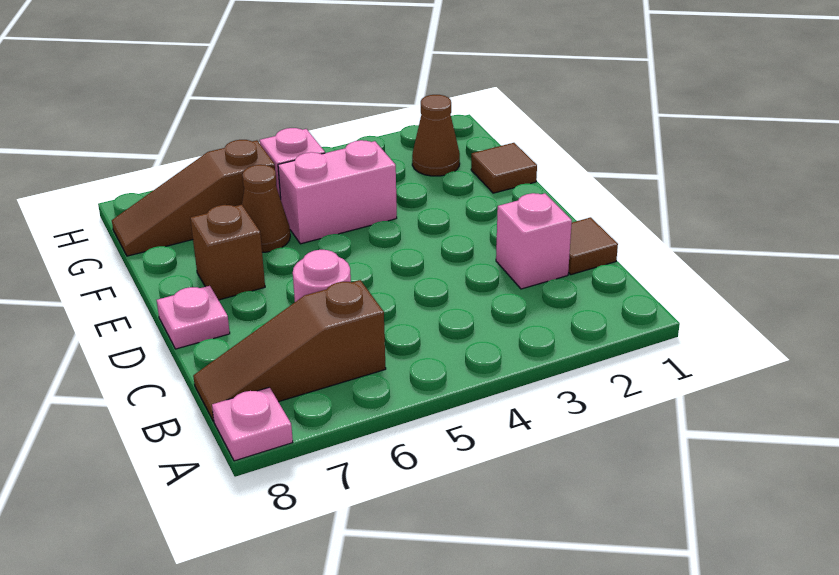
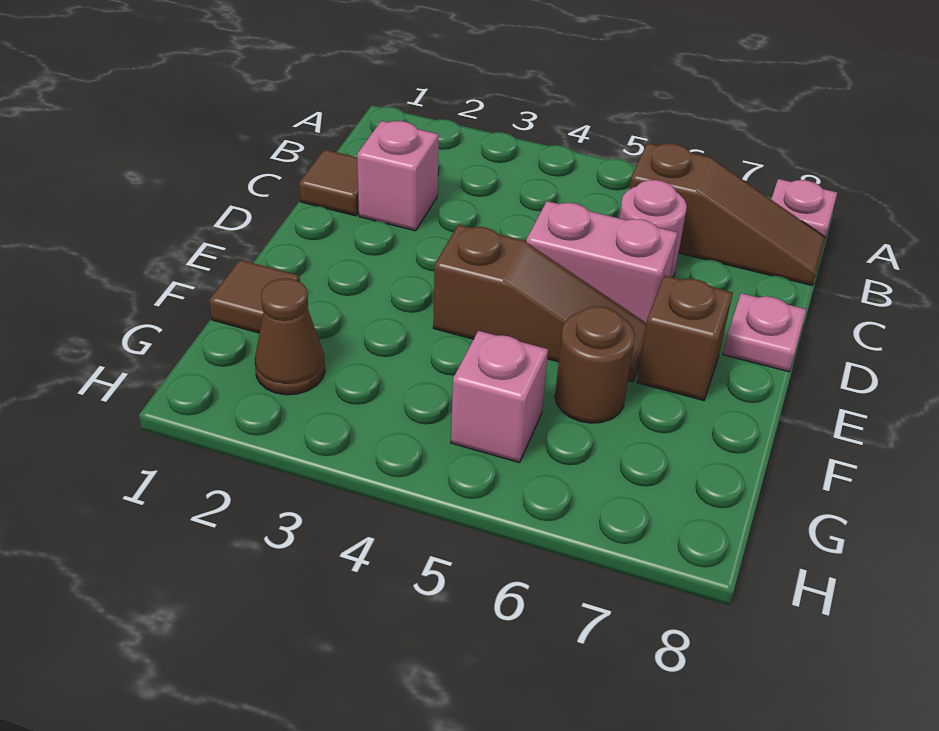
pink brick F4:F5 level 1 -> pink brick D5:D6 level 1
brown cone F6 level 1 -> brown round brick F6 level 1
brown slope G6:G8 level 1 top 6 -> brown slope E4:E6 level 1 top 4

